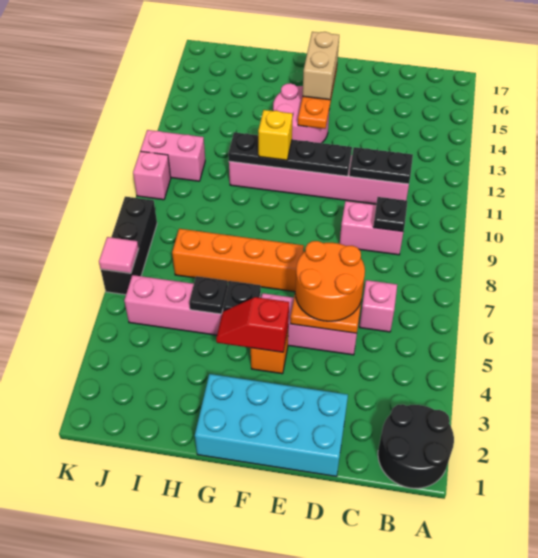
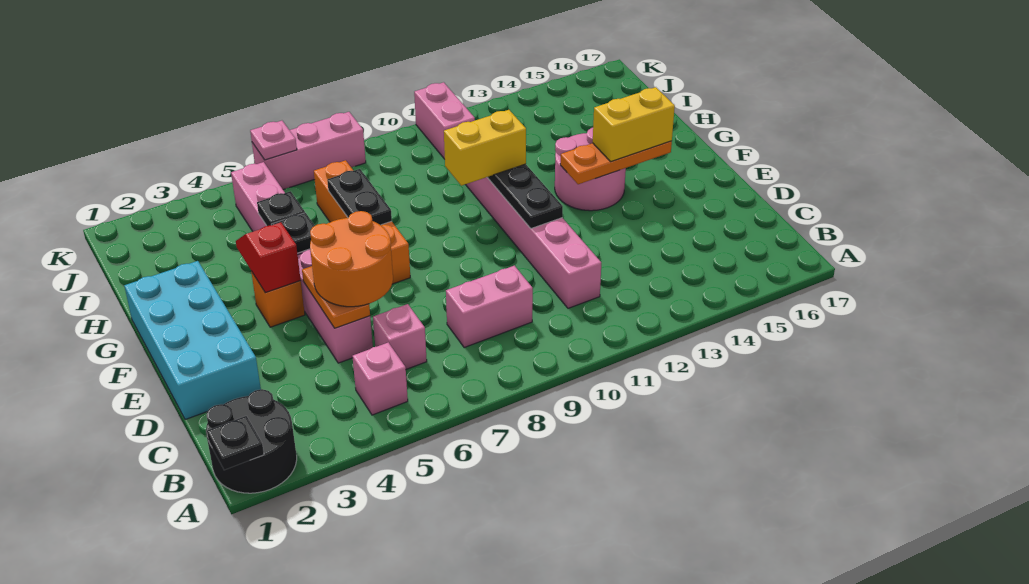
pink brick C9:D9 level 1 -> pink brick C8:C9 level 1
black plate C9 level 2 -> black plate A1 level 2
black plate C11:D11 level 2 -> black plate G7:H7 level 2
tan brick F14:F15 level 3 -> yellow brick F14:F15 level 3
yellow brick G11 level 3 -> yellow brick G10:G11 level 3
black brick K6:K8 level 1 -> pink brick K6:K8 level 1
pink tile K6 level 2 -> pink plate K6 level 2
pink brick K10 level 1 -> pink brick B5 level 1

